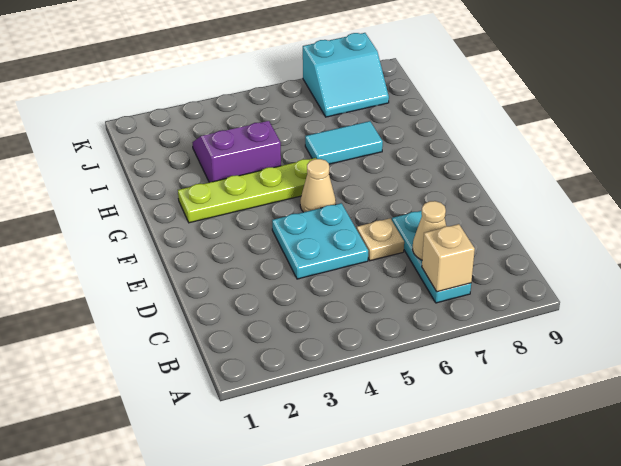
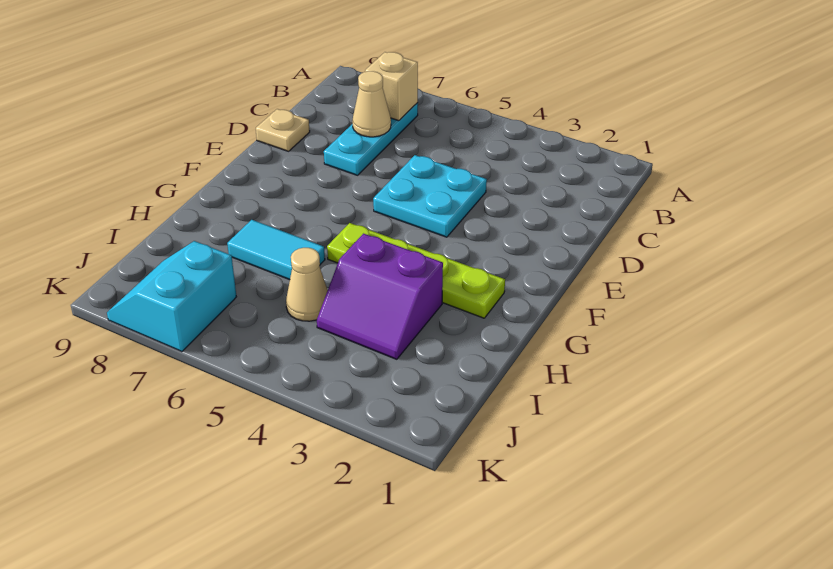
tan plate D6 level 1 -> tan plate D9 level 1
tan cone F5 level 1 -> tan cone I5 level 1
cyan slope J7:K8 level 1 top K -> cyan slope J7:K8 level 1 top 7

